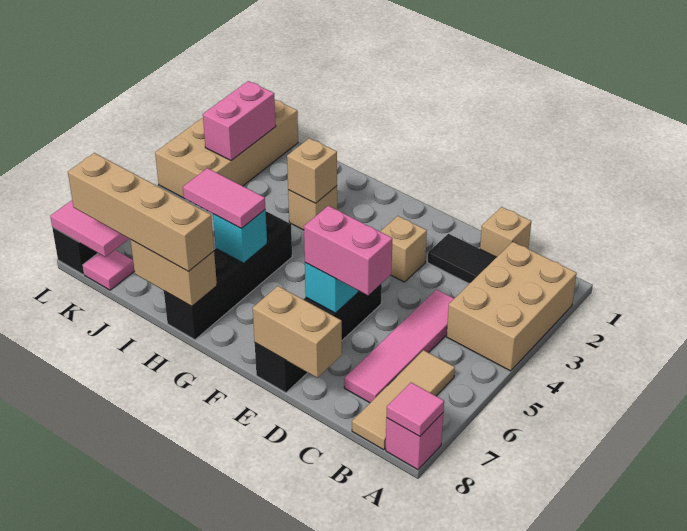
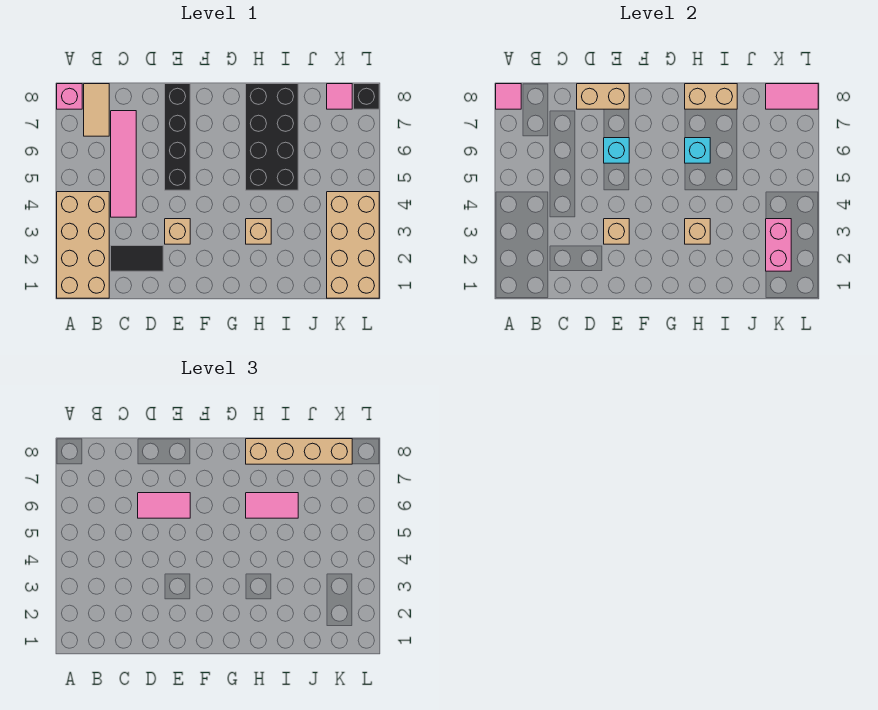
tan brick A2:B4 level 1 -> tan brick A1:B4 level 1
tan tile B6:B8 level 1 -> tan tile B7:B8 level 1
tan brick C1 level 1 -> tan brick E3 level 2
pink brick D6:E6 level 3 -> pink tile D6:E6 level 3
black brick H5:H8 level 1 -> black brick H5:I8 level 1

